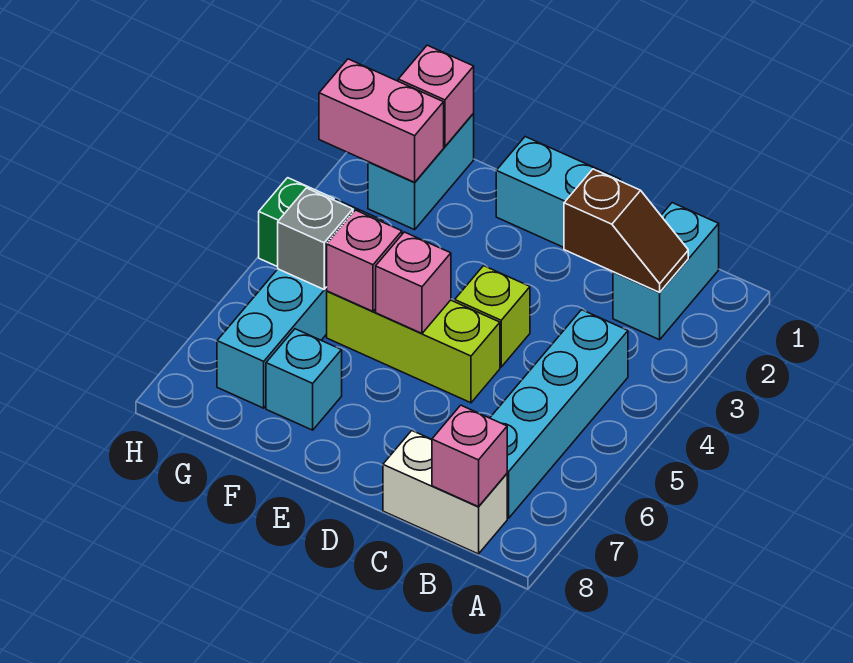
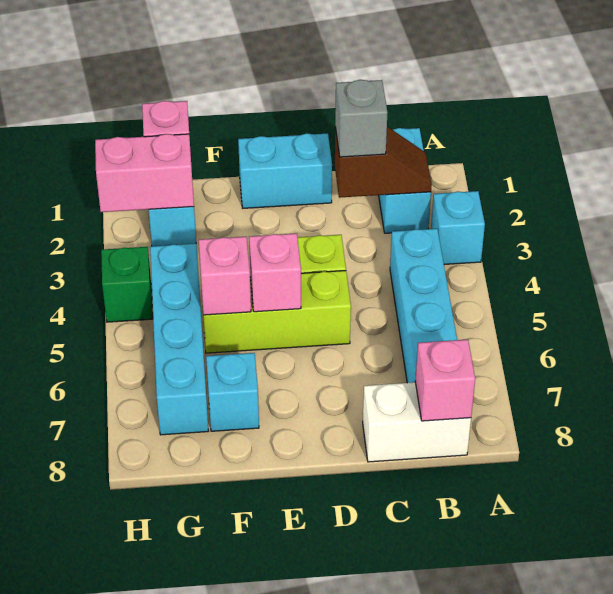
none -> cyan brick A3 level 1
grey brick G5 level 2 -> grey brick C2 level 3

